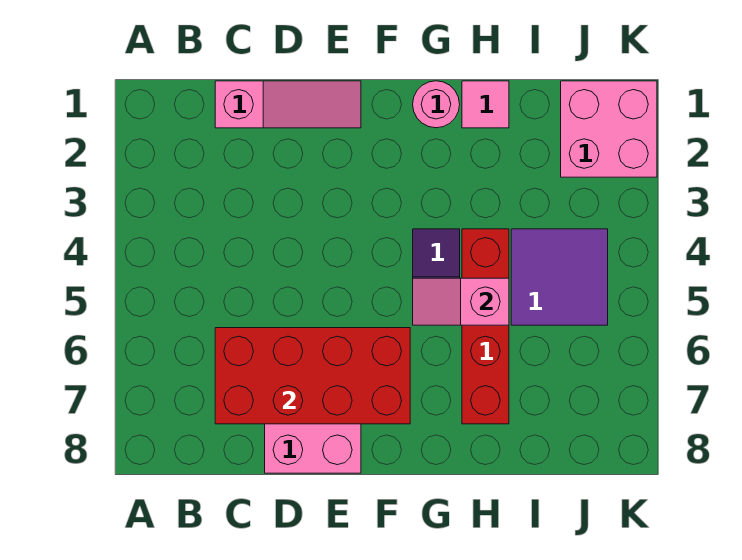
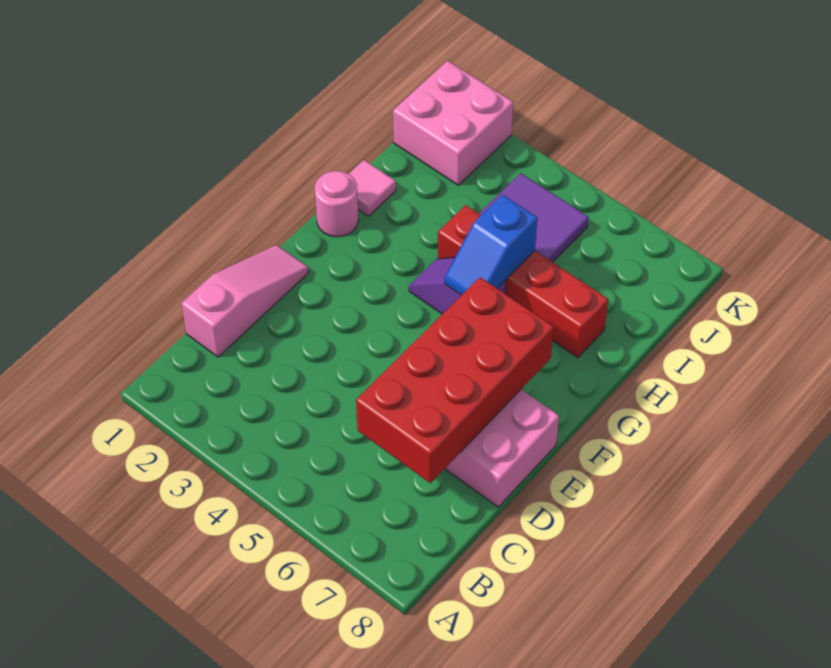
pink slope G5:H5 level 2 top H -> blue slope G5:H5 level 2 top H

